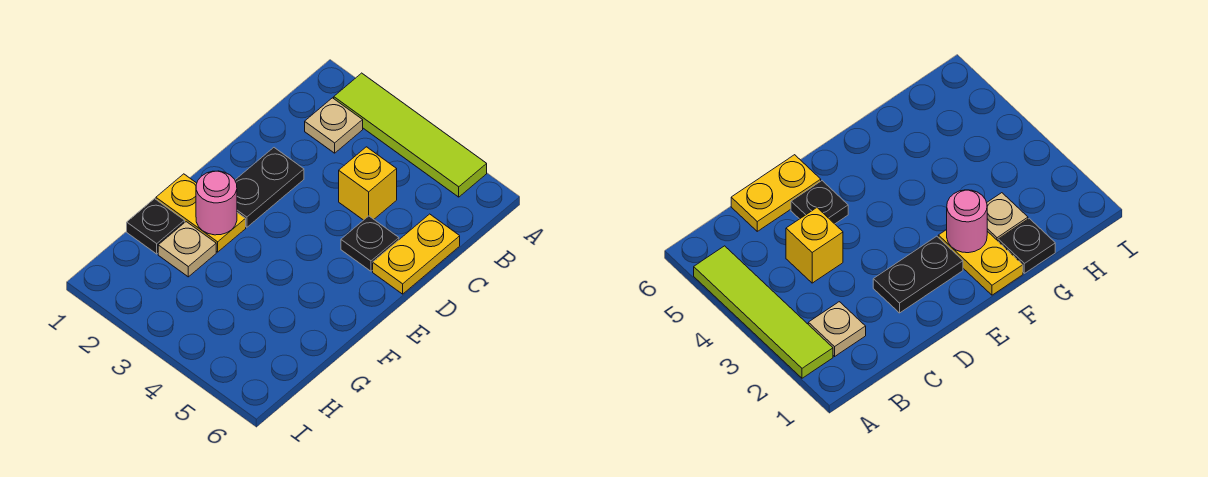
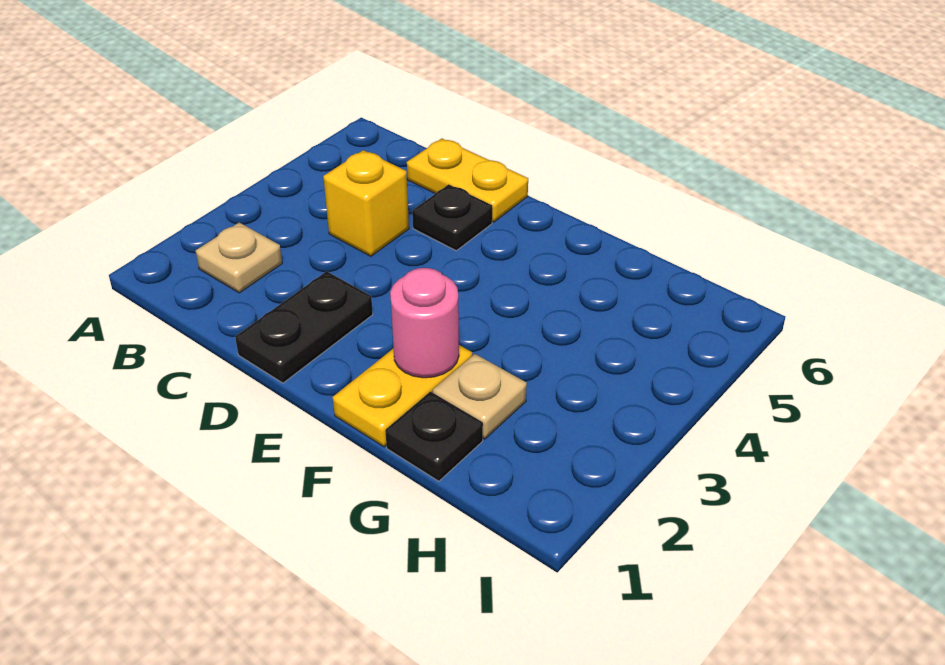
lime tile A2:A5 level 1 -> none
black plate D2:E2 level 1 -> black plate D1:D2 level 1

